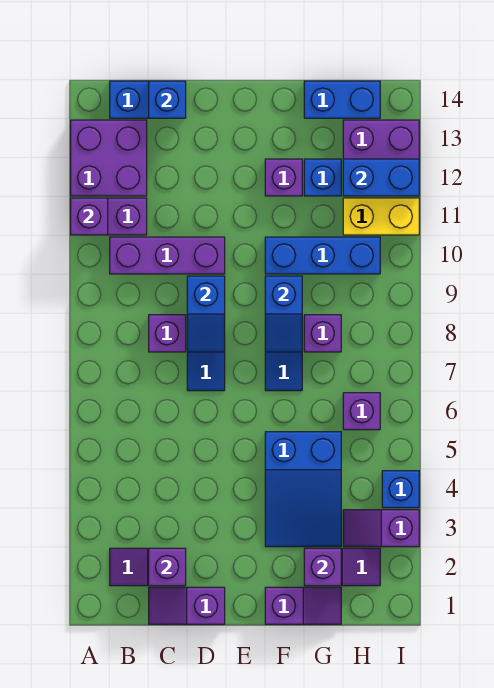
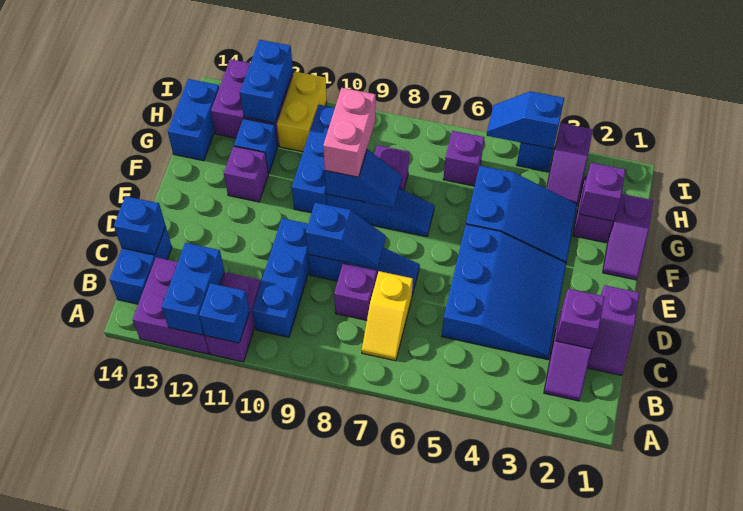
purple brick A11 level 2 -> blue brick A11 level 2
none -> blue brick A12:B12 level 2
none -> yellow slope B7:C7 level 1 top C
purple brick B10:D10 level 1 -> blue brick B10:D10 level 1
none -> blue slope C3:E5 level 1 top 5
purple slope F1:G1 level 1 top F -> purple slope F1:G1 level 1 top G
none -> pink brick F9:G9 level 3
none -> blue slope I4:I5 level 2 top 4

